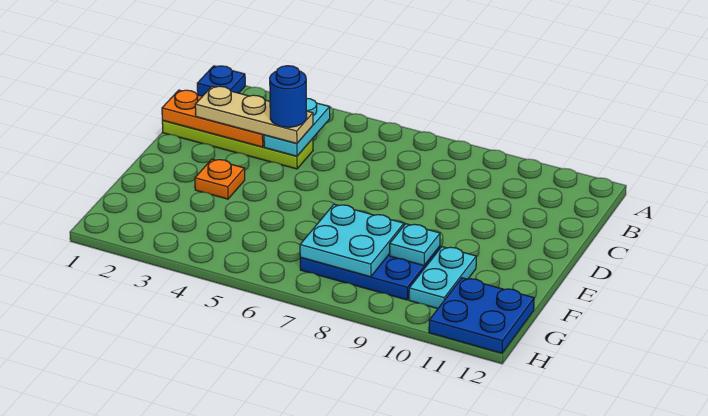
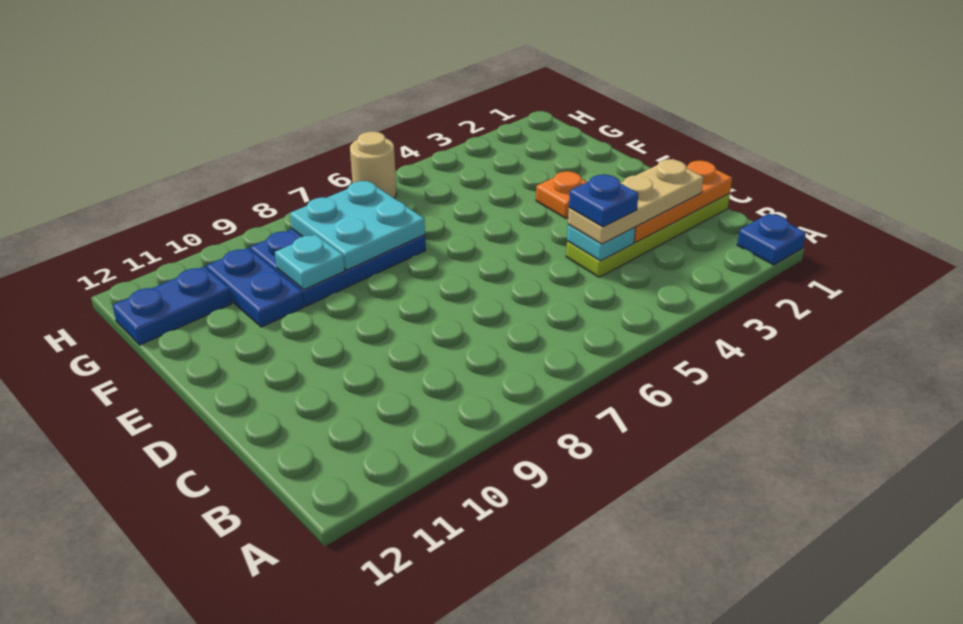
cyan plate B4:C4 level 2 -> cyan plate C4 level 2
blue round brick C4 level 4 -> blue plate C4 level 4
cyan plate F10:G10 level 1 -> blue plate F10:G10 level 1
blue plate G11:H12 level 1 -> blue plate G11:G12 level 1
none -> tan round brick H6 level 1

